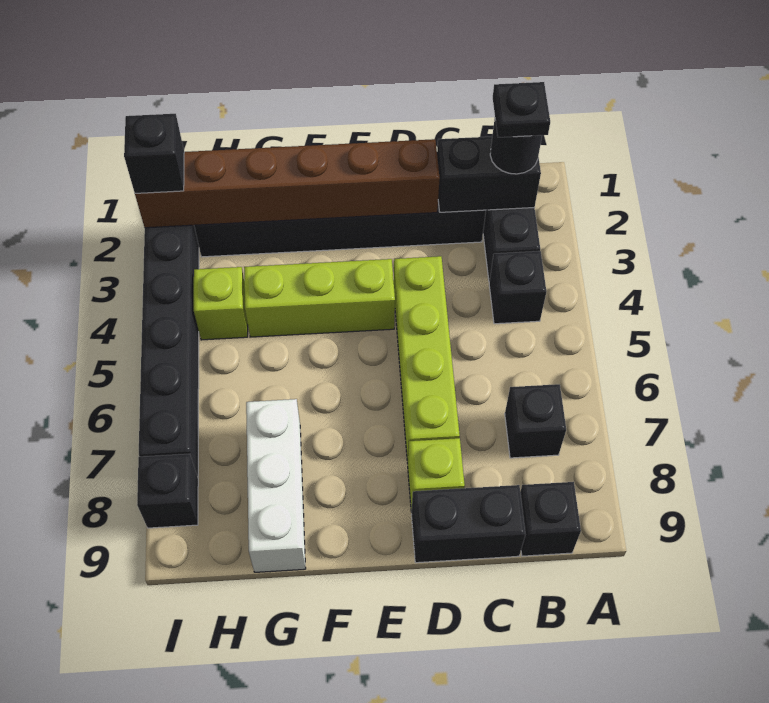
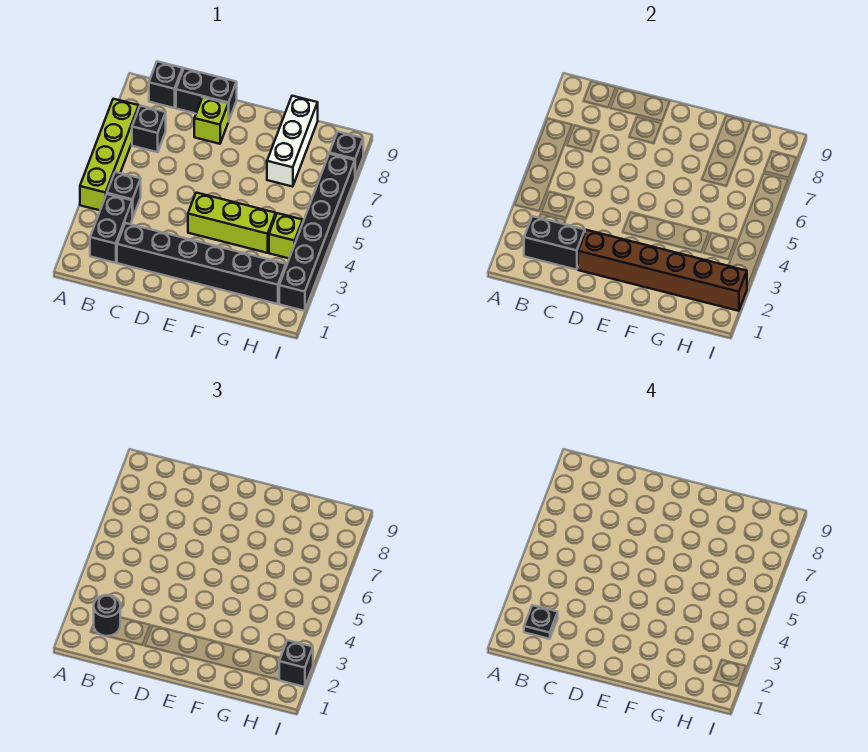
lime brick D4:D7 level 1 -> lime brick A4:A7 level 1

